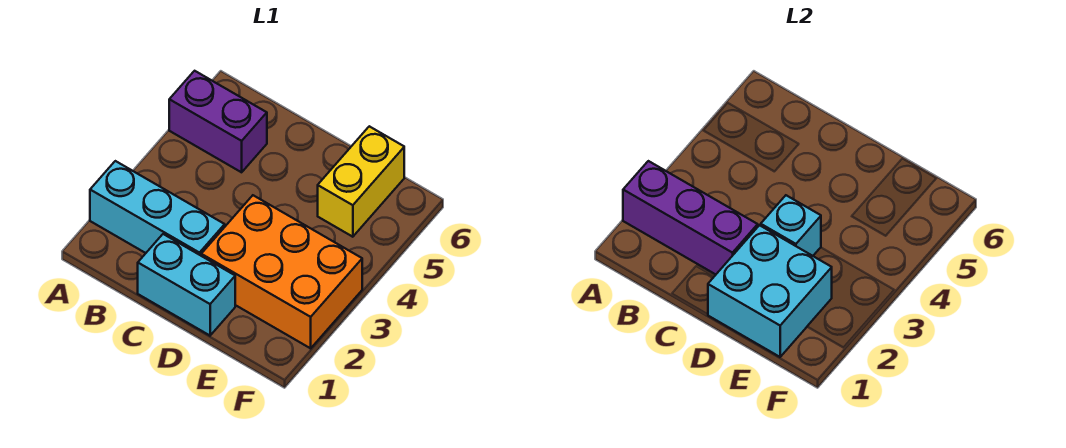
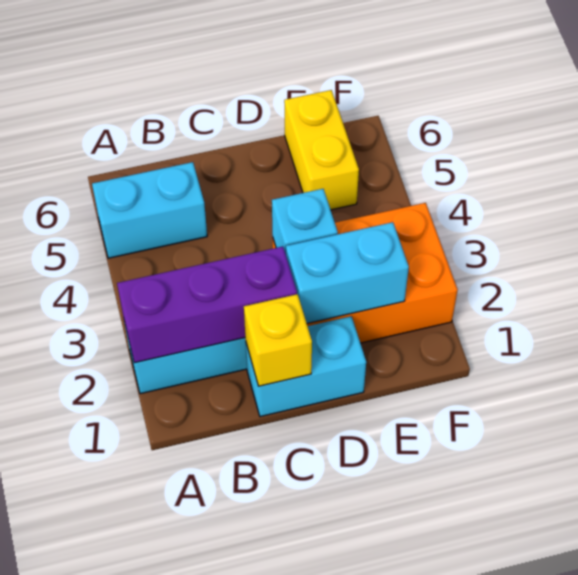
purple brick A5:B5 level 1 -> cyan brick A5:B5 level 1
none -> yellow brick C1 level 2
cyan brick D1:E2 level 2 -> cyan brick D2:E2 level 2

